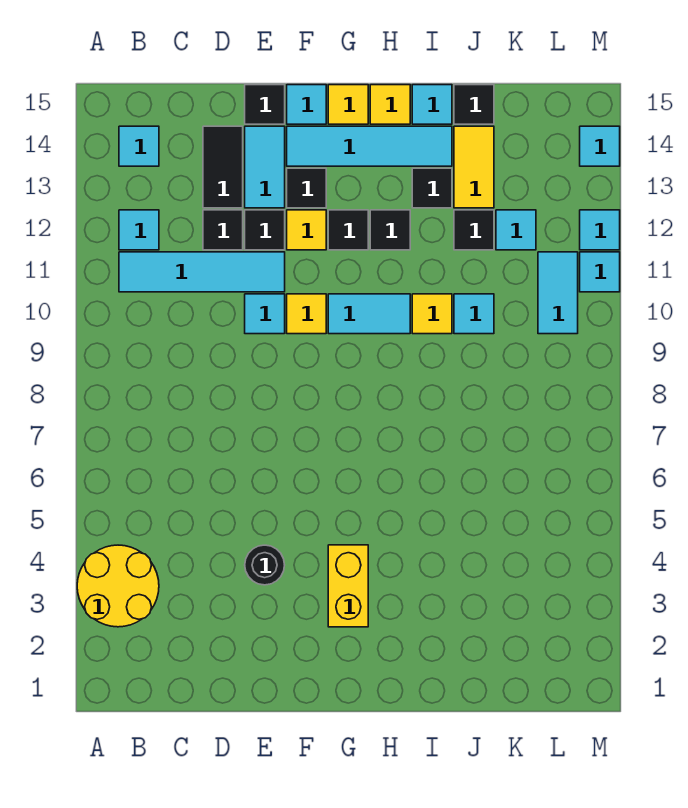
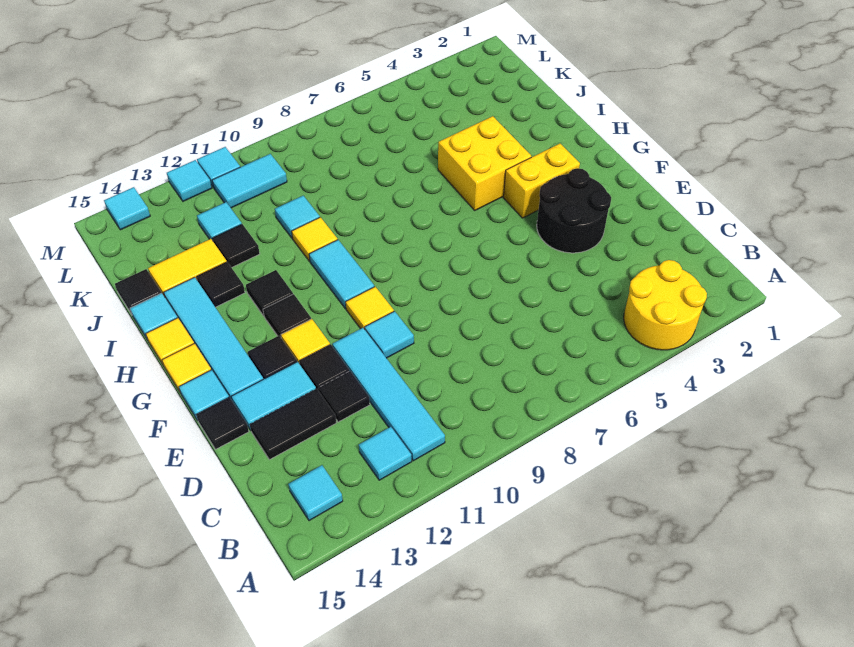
black round brick E4 level 1 -> black round brick E3:F4 level 1
none -> yellow brick H4:I5 level 1

